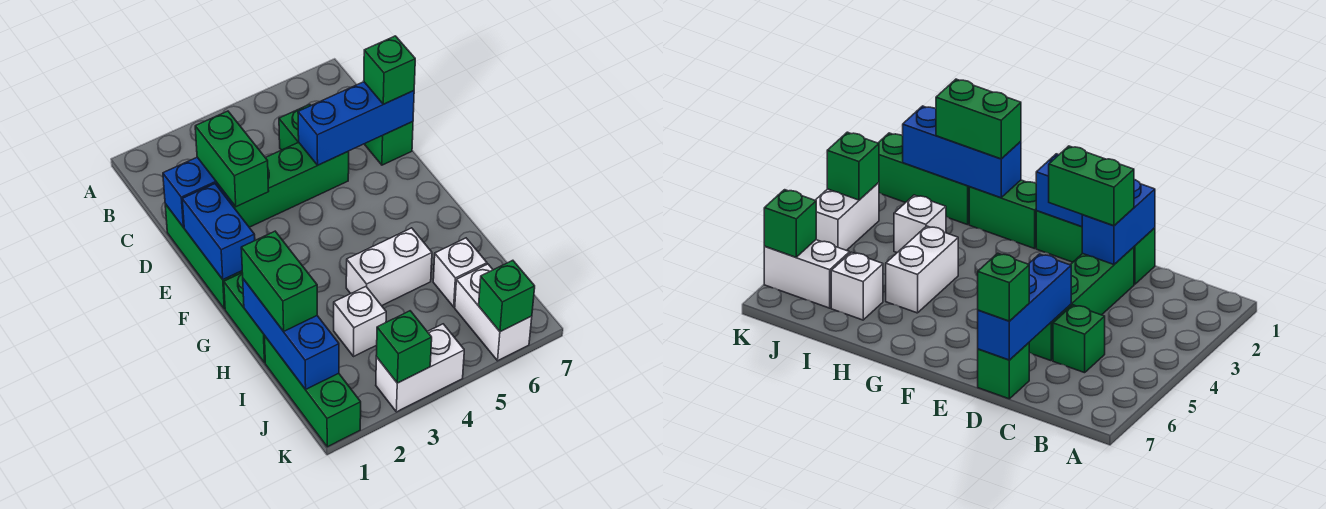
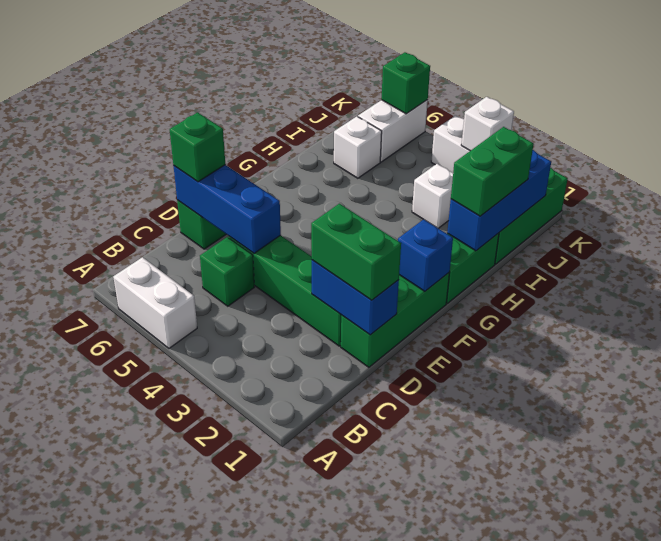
green brick D2:E2 level 3 -> green brick D1:D2 level 3
blue brick E1:F1 level 2 -> blue brick F1 level 2
white brick H4:H5 level 1 -> white brick A5:A6 level 1
green brick K3 level 2 -> white brick K3 level 2

